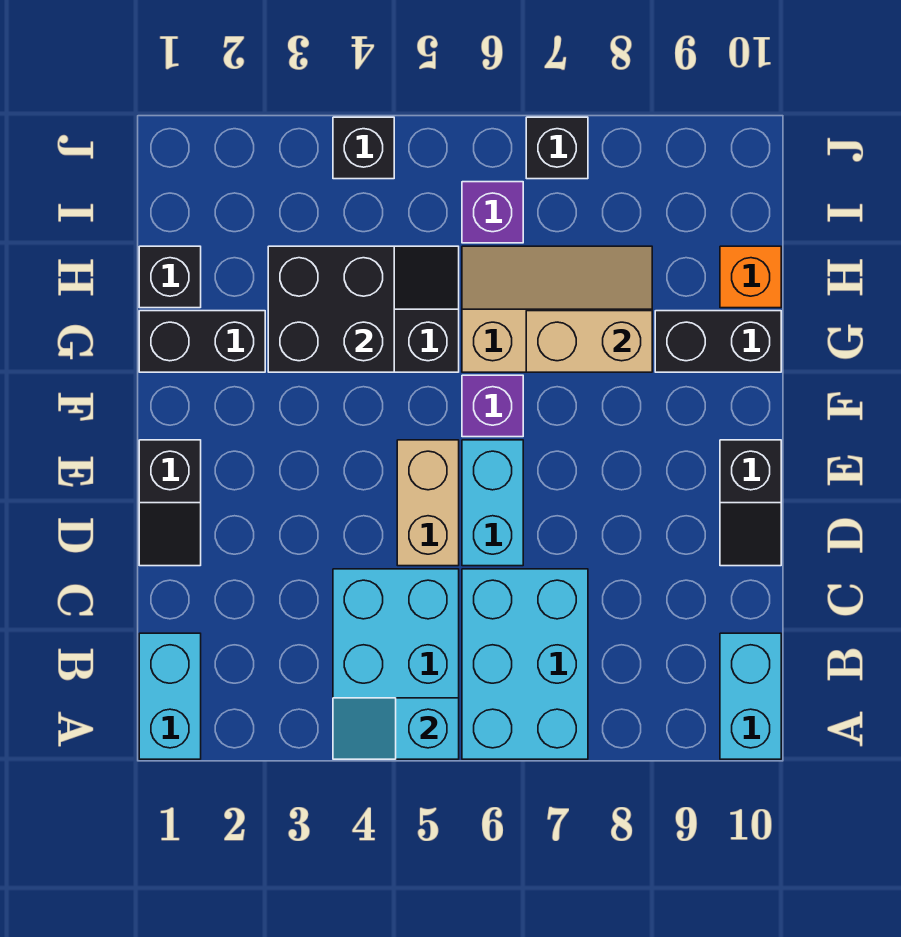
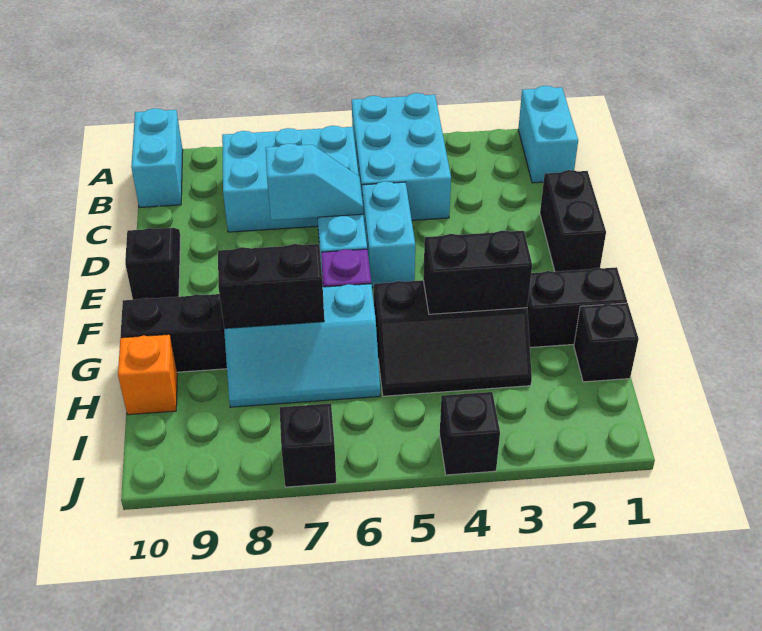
cyan slope A4:A5 level 2 top 5 -> cyan slope D6:D7 level 2 top 7
cyan brick A6:C7 level 1 -> cyan brick B6:C8 level 1
black slope D1:E1 level 1 top E -> black brick D1:E1 level 1
tan brick D5:E5 level 1 -> cyan brick D5:E5 level 1
black brick G3:H4 level 2 -> black brick G3:G4 level 2
tan slope G6:H8 level 1 top G -> cyan slope G6:H8 level 1 top G
tan brick G7:G8 level 2 -> black brick G7:G8 level 2
purple brick I6 level 1 -> none

